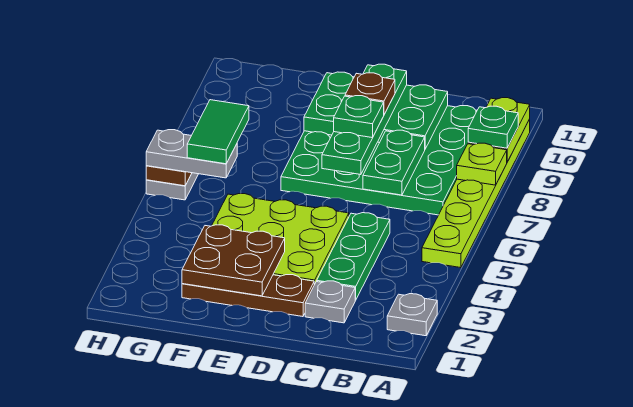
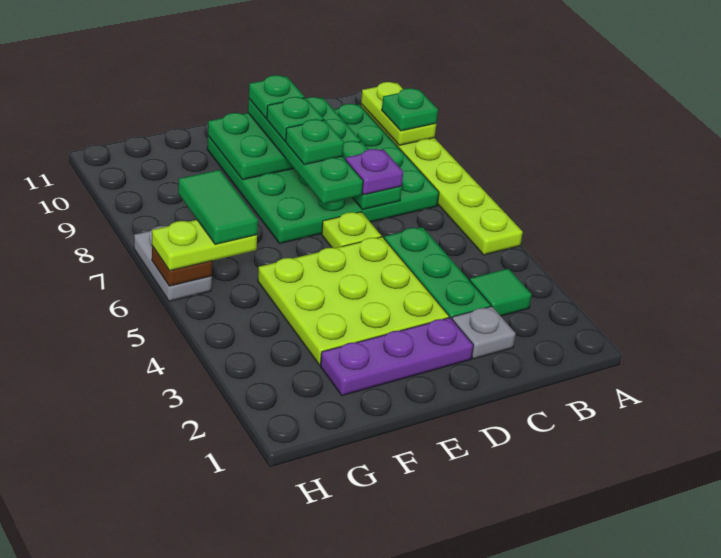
grey plate A2 level 1 -> none
lime plate A8 level 2 -> lime plate D6 level 1
none -> green tile B3 level 1
none -> purple plate C7 level 3
brown plate D2:F2 level 1 -> purple plate D2:F2 level 1
brown plate D9 level 4 -> green plate D9 level 4
none -> green plate D10 level 4
brown plate E2:F3 level 2 -> none
grey plate G6:H6 level 3 -> lime plate G6:H6 level 3

